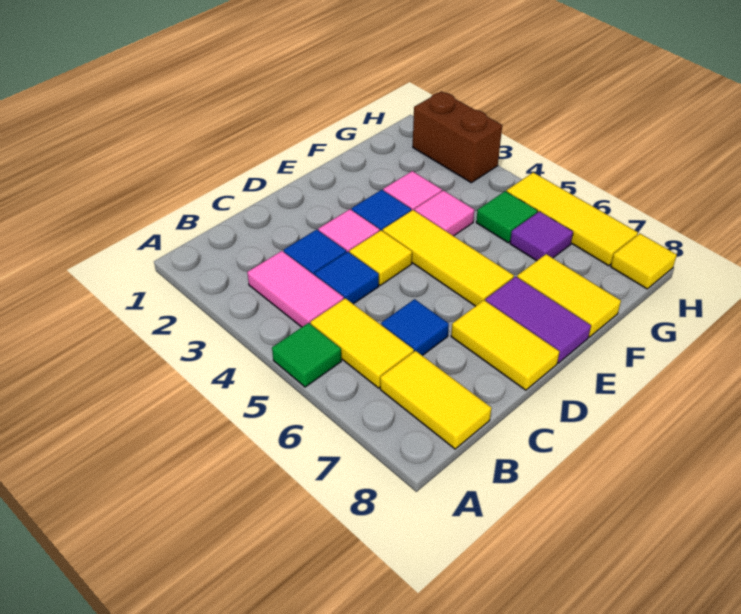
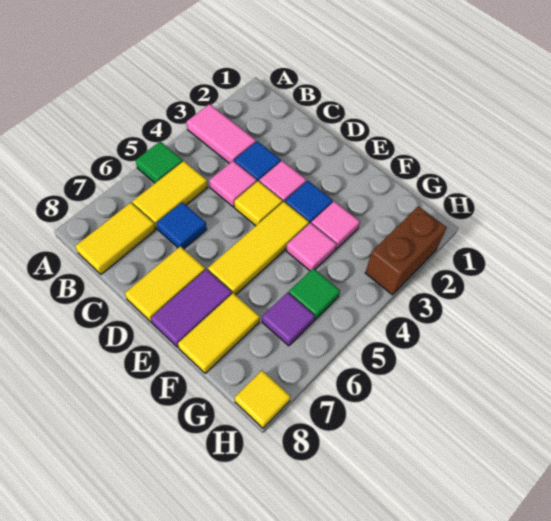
pink tile B3:B4 level 1 -> pink tile A3:B3 level 1
blue tile C4 level 1 -> pink tile C4 level 1
yellow tile H5:H7 level 1 -> none

